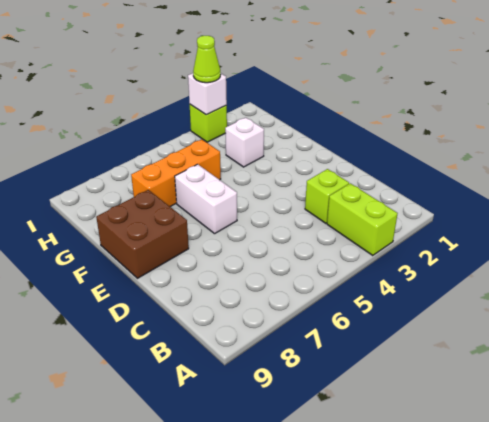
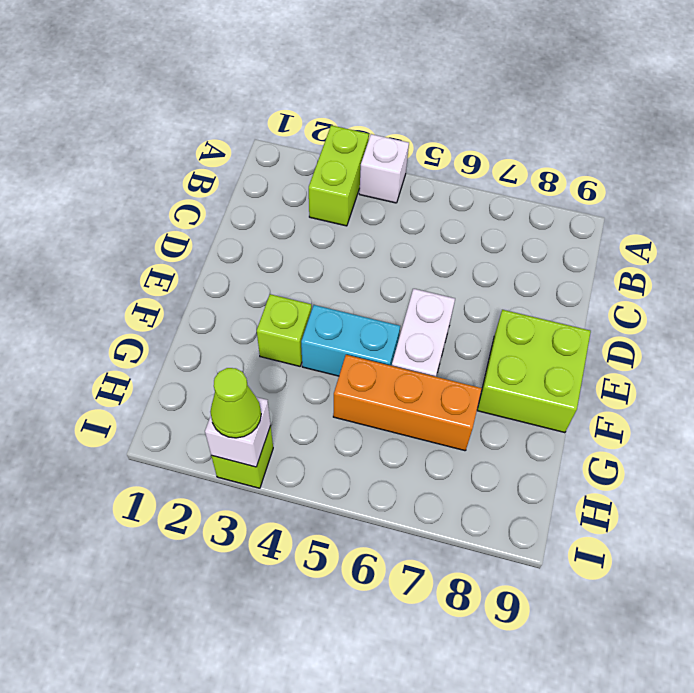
lime brick C3 level 1 -> lime brick F3 level 1
brown brick E8:F9 level 1 -> lime brick E8:F9 level 1
none -> cyan brick F4:F5 level 1
white brick G3 level 1 -> white brick A4 level 1

